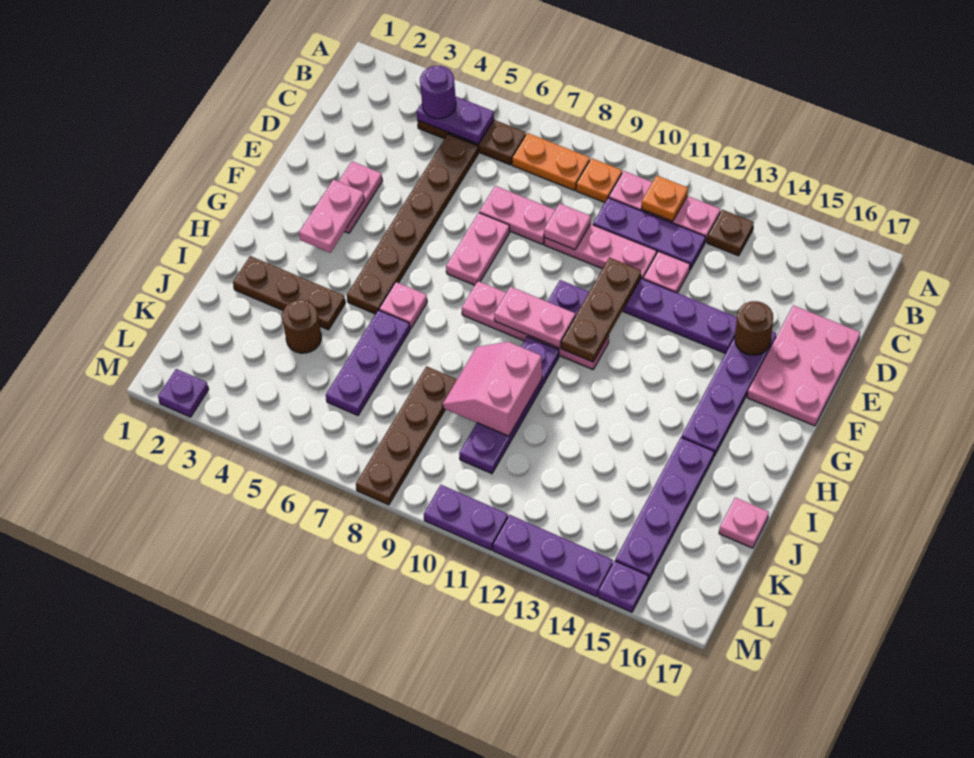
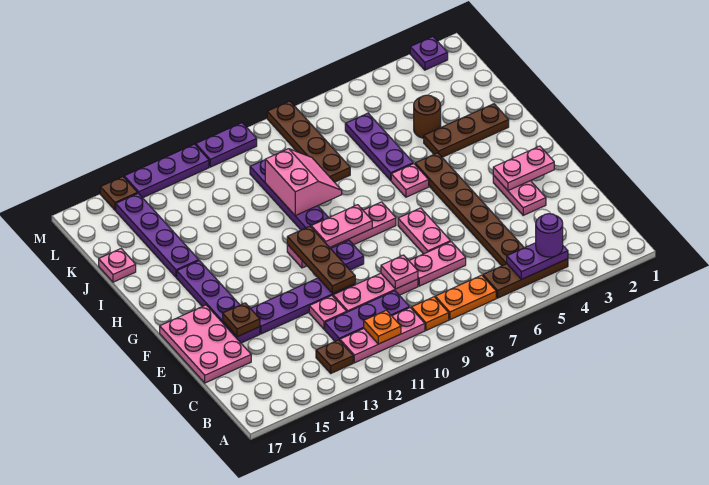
brown round brick E15 level 2 -> brown plate E15 level 2
pink plate F3:G3 level 2 -> pink plate F2:F3 level 2
purple plate M15 level 1 -> brown plate M15 level 1

